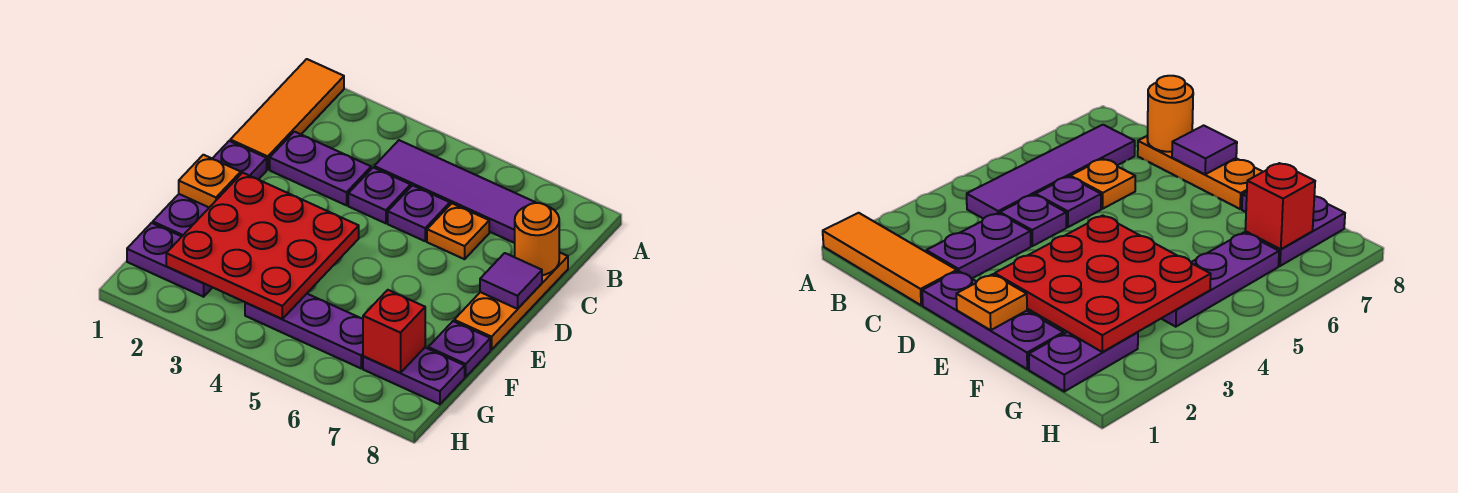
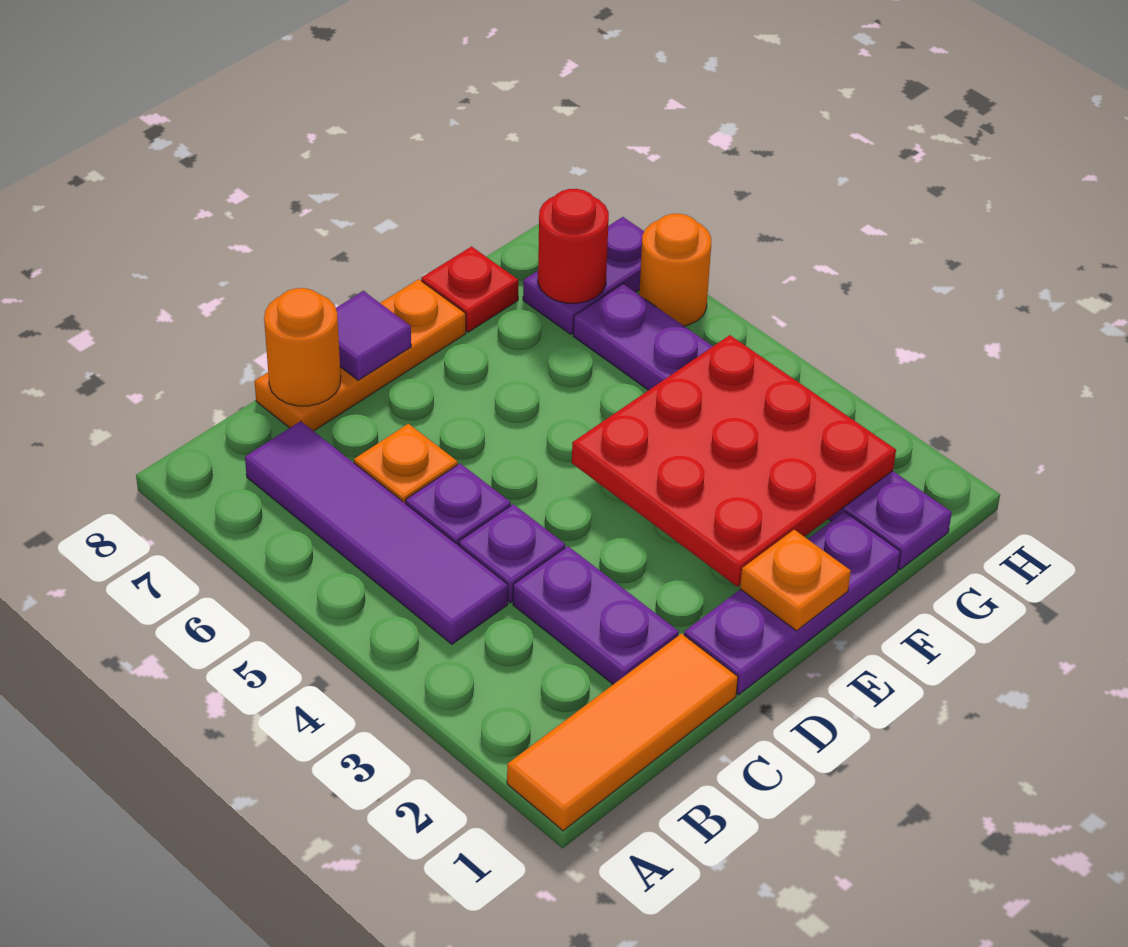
purple plate F8 level 1 -> red plate F8 level 1
purple plate G7:G8 level 1 -> purple plate G7:H7 level 1
red brick G7 level 2 -> red round brick G7 level 2
none -> orange round brick H6 level 1

